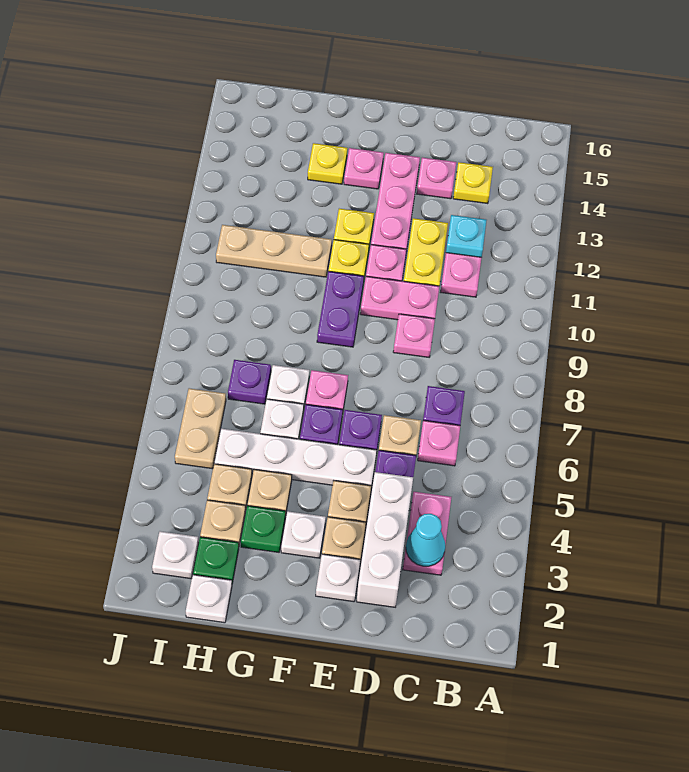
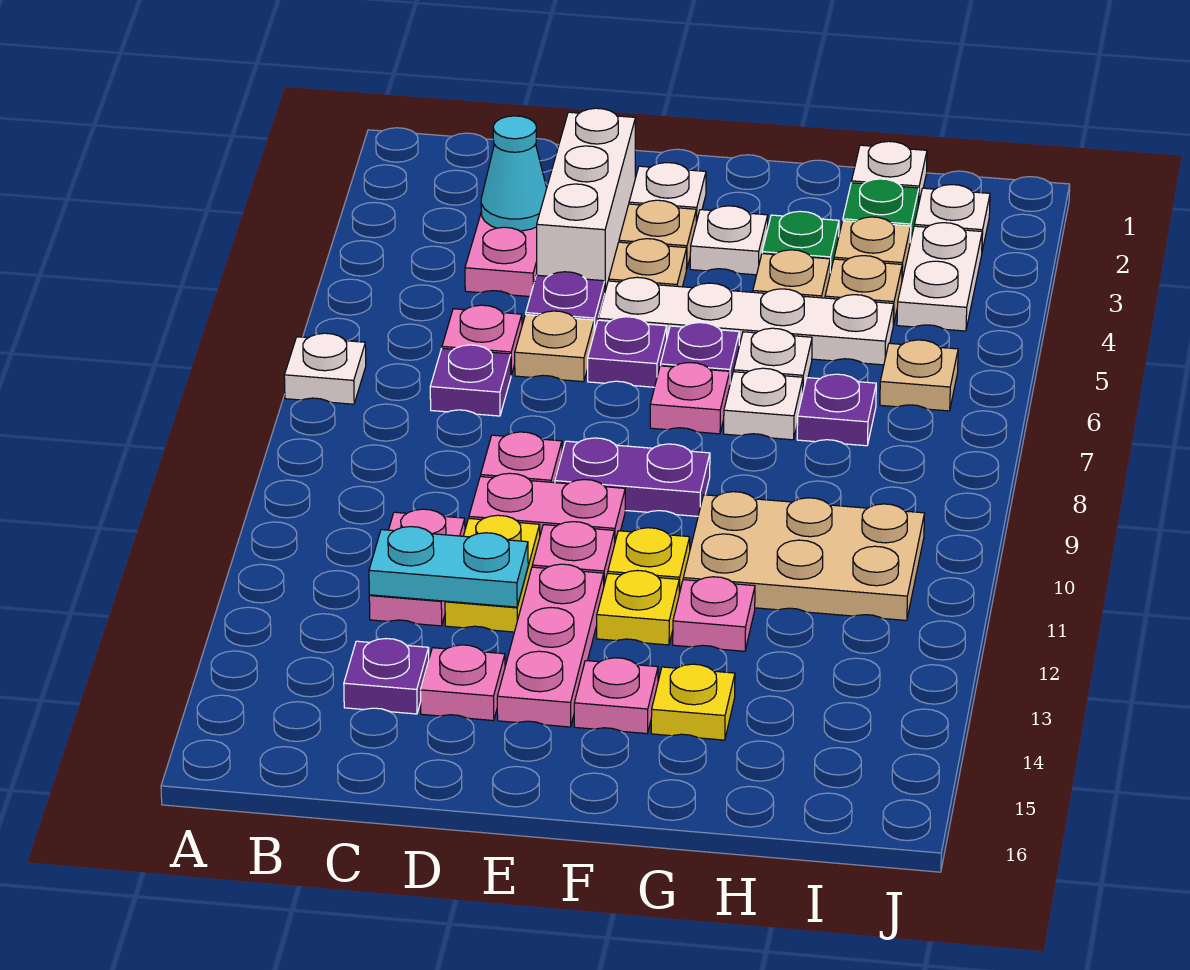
none -> white plate A7 level 1
cyan plate C12 level 2 -> cyan plate C12:D12 level 2
yellow plate C14 level 1 -> purple plate C14 level 1
purple plate F9:F10 level 1 -> purple plate E9:F9 level 1
tan plate G11:I11 level 1 -> tan plate G10:I11 level 1
none -> pink plate G12 level 1
none -> white plate I3:I4 level 1
tan plate I5:I6 level 1 -> tan plate I6 level 1

